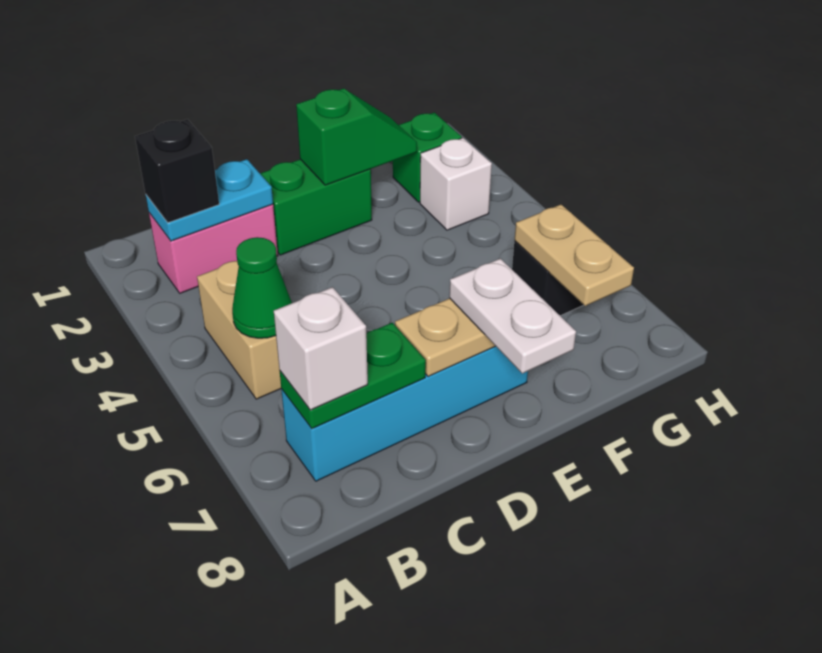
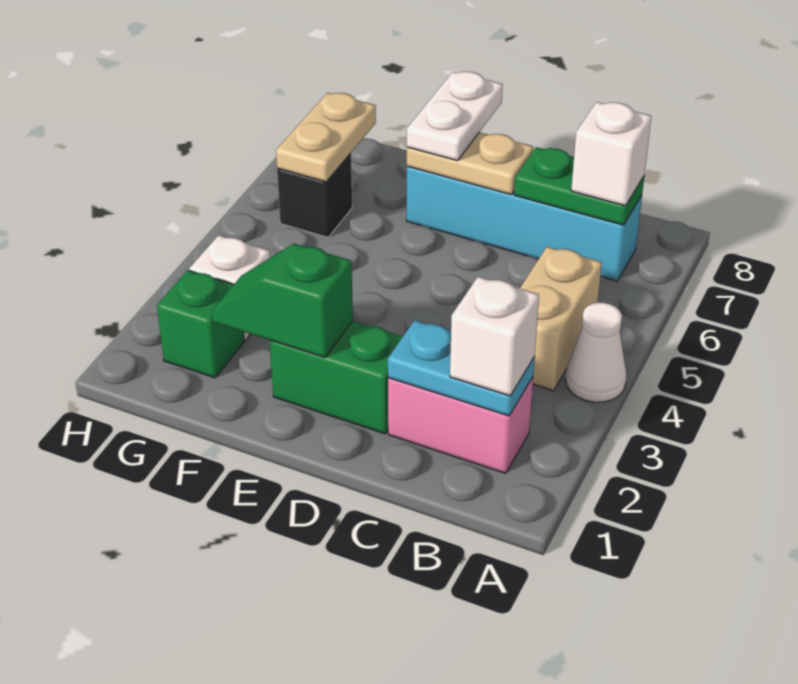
none -> white cone A4 level 1
black brick B2 level 3 -> white brick B2 level 3
green cone B5 level 2 -> none

